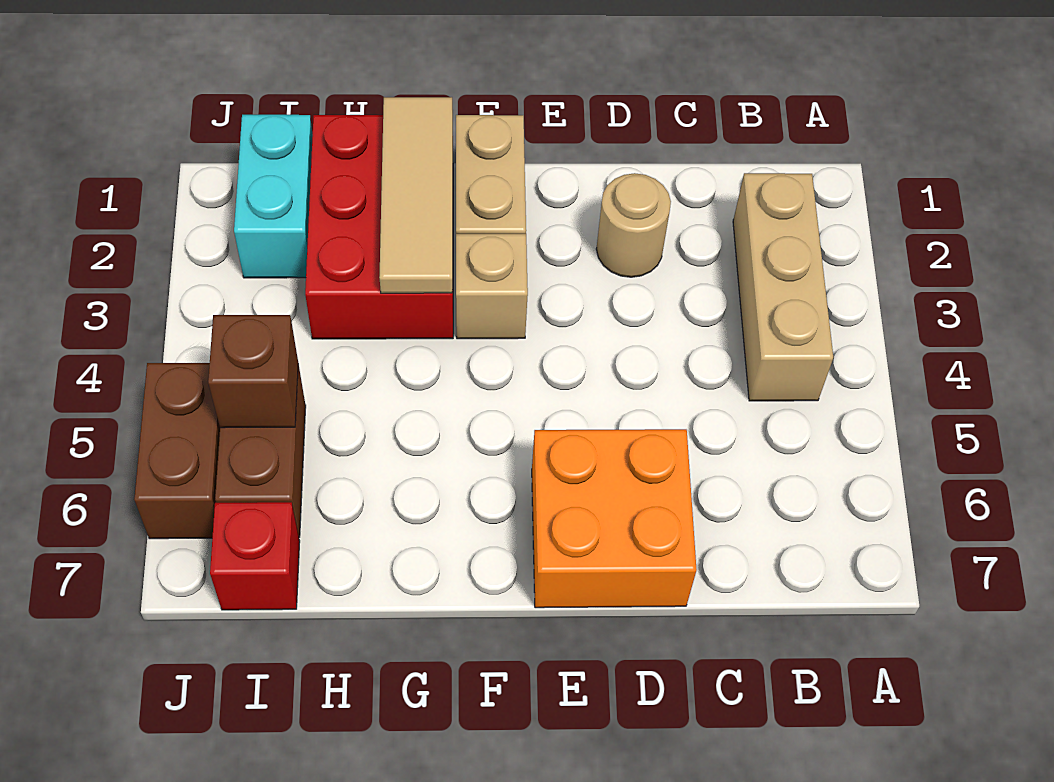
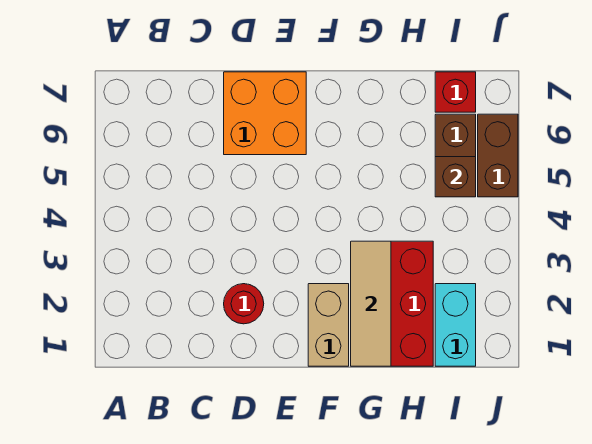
tan brick B2:B4 level 1 -> none
tan round brick D2 level 1 -> red round brick D2 level 1
tan brick F3 level 1 -> none

